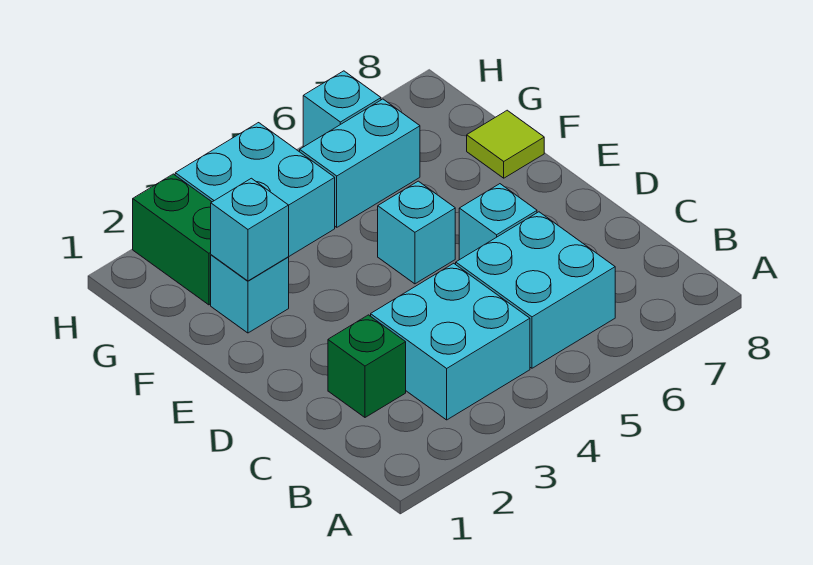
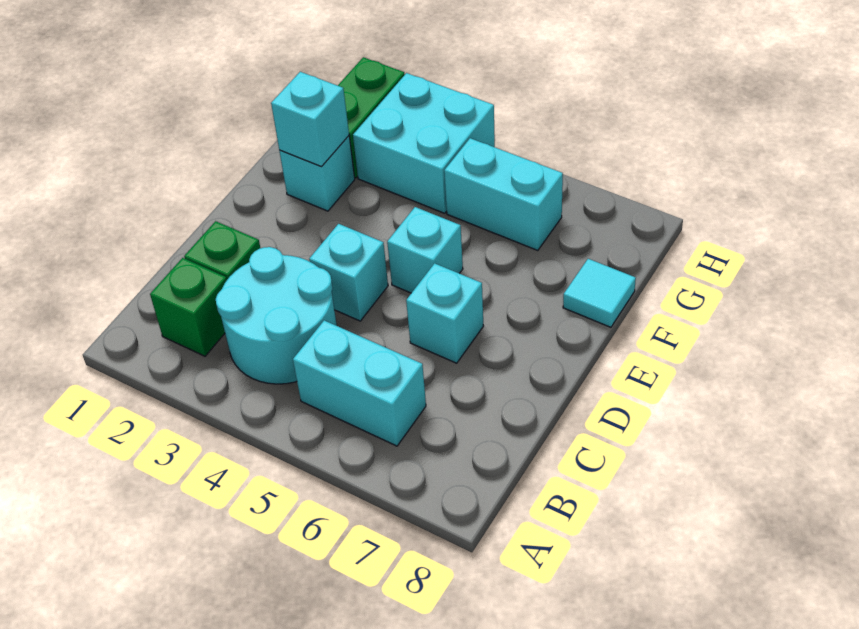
none -> green brick B2 level 1
cyan brick B3:C4 level 1 -> cyan round brick B3:C4 level 1
cyan brick B5:C6 level 1 -> cyan brick B5:B6 level 1
lime tile F8 level 1 -> cyan tile F8 level 1
cyan brick H6 level 1 -> cyan brick D4 level 1

